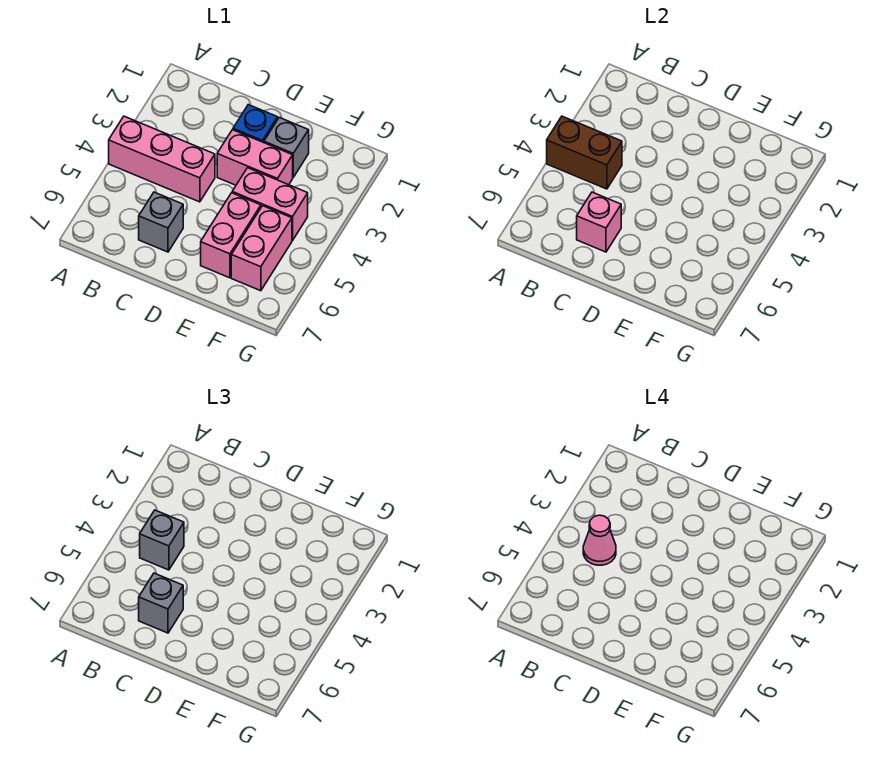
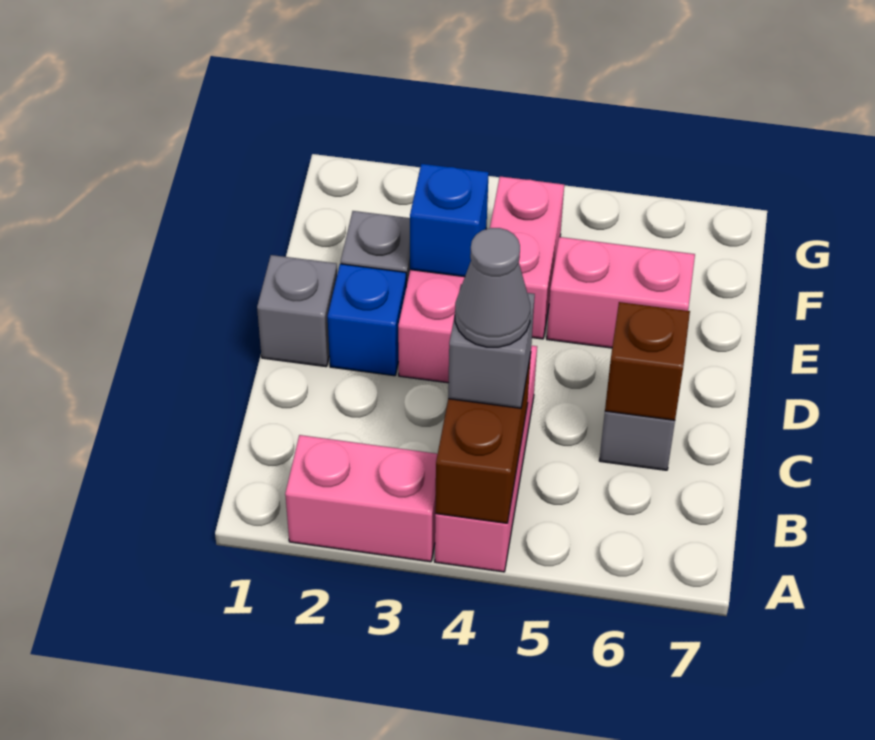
pink cone B4 level 4 -> grey cone B4 level 4
pink brick C6 level 2 -> brown brick C6 level 2
grey brick C6 level 3 -> grey brick D1 level 1
none -> blue brick E3 level 2
pink brick F5:F6 level 1 -> pink brick A2:A3 level 1

